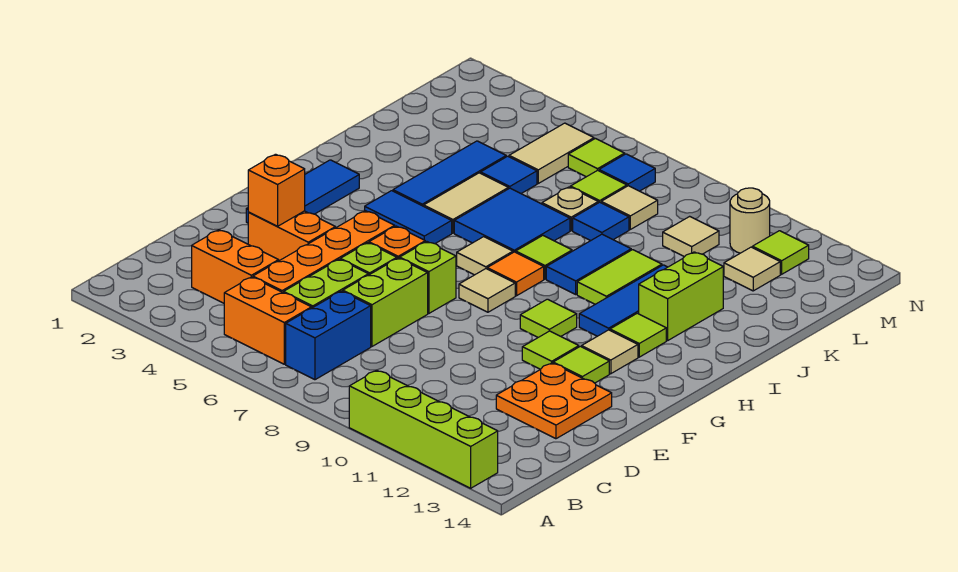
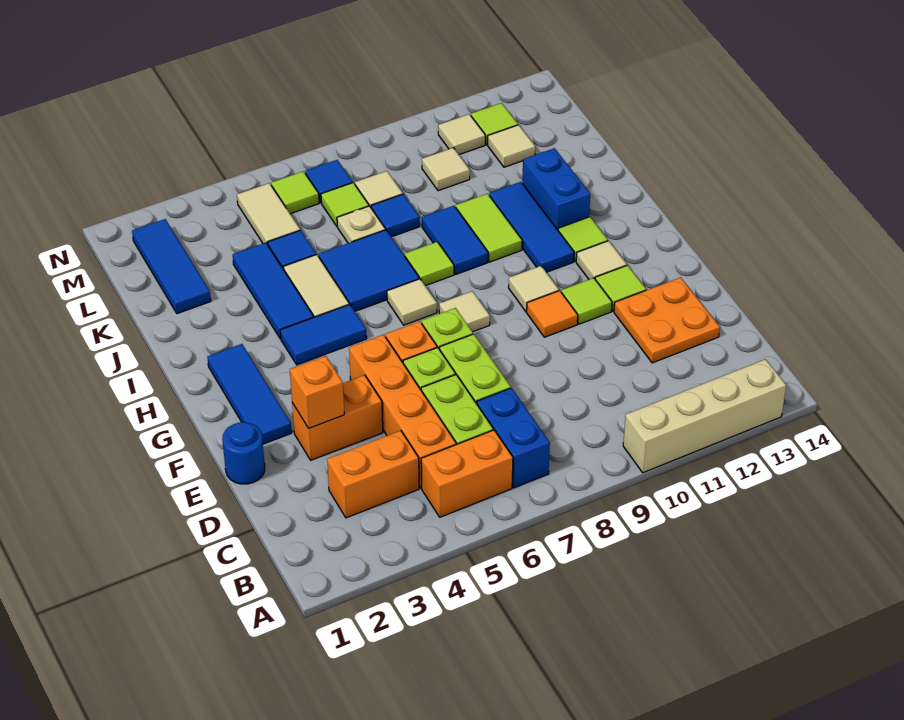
lime brick A10:A13 level 1 -> tan brick A10:A13 level 1
none -> blue round brick E1 level 1
lime tile G10 level 1 -> tan tile G10 level 1
orange tile H8 level 1 -> orange tile F10 level 1
lime brick I12:J12 level 1 -> blue brick I12:J12 level 1
none -> blue tile K2:M2 level 1
tan round brick M11 level 1 -> tan tile M11 level 1

